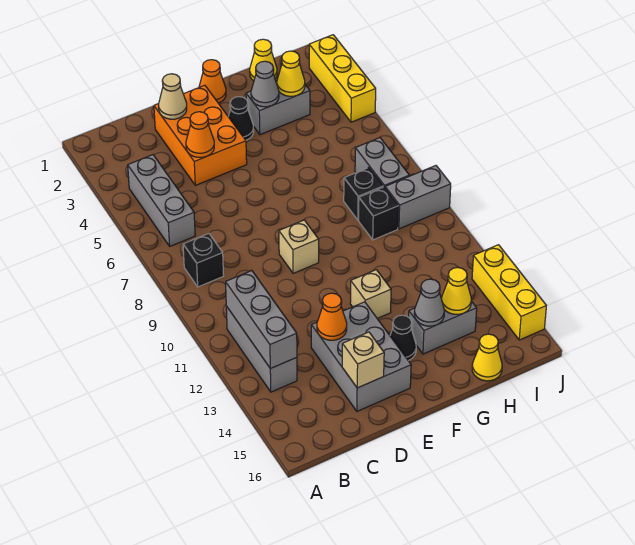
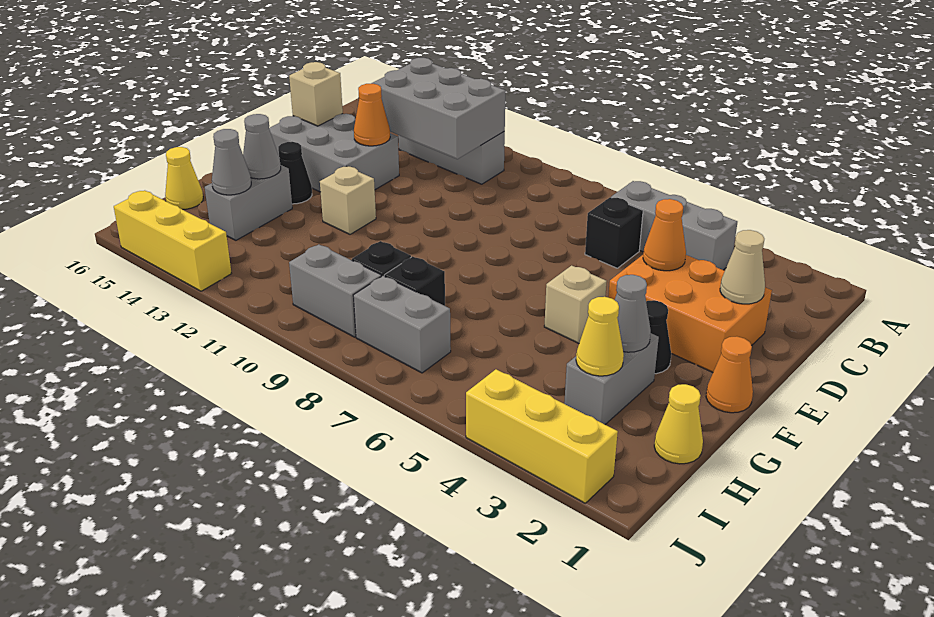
black brick B8 level 1 -> black brick C6 level 1
grey brick B11:B13 level 2 -> grey brick B11:C13 level 2
tan brick E9 level 1 -> tan brick F5 level 1
yellow cone H14 level 2 -> grey cone H14 level 2
grey brick I9:J9 level 1 -> grey brick I9:I10 level 1

